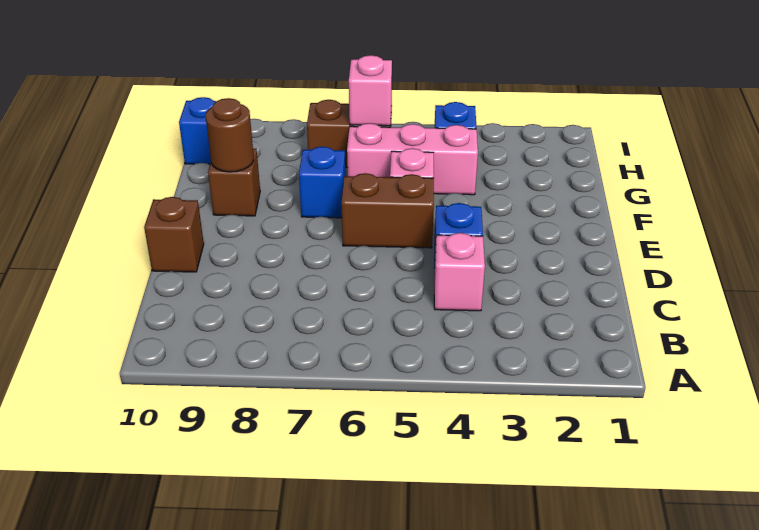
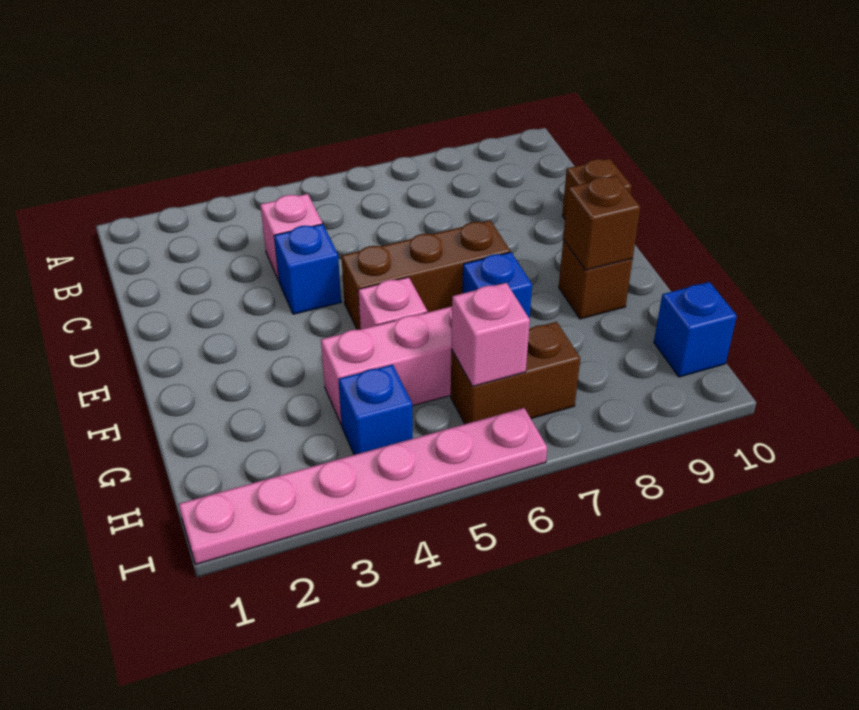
brown brick E5:E6 level 1 -> brown brick E5:E7 level 1
brown round brick F9 level 2 -> brown brick F9 level 2
none -> pink plate I1:I6 level 1

